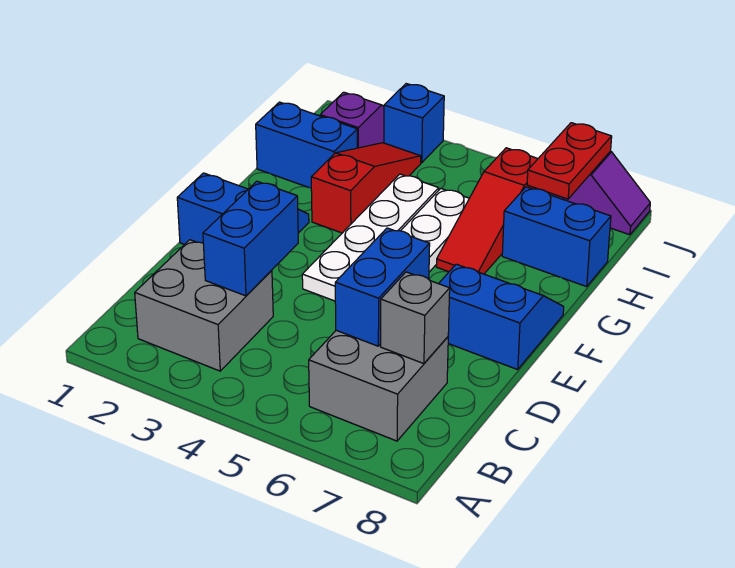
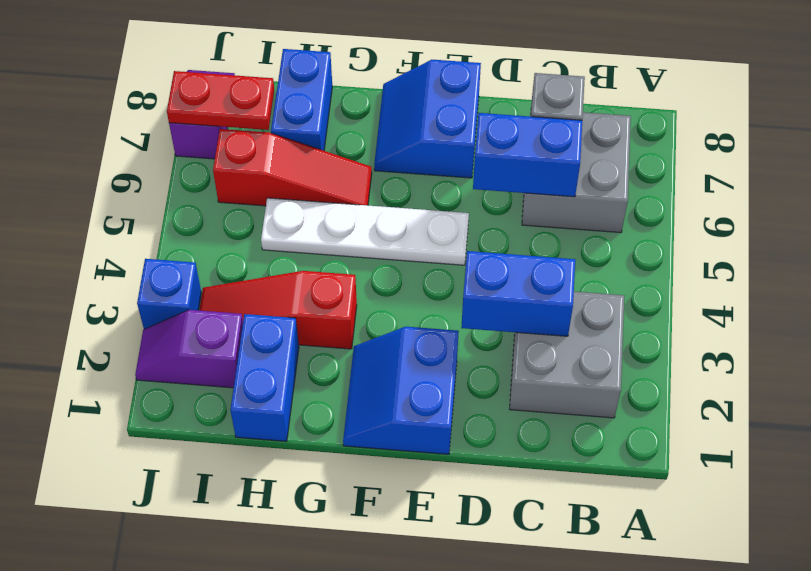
white plate E4:H4 level 1 -> none

